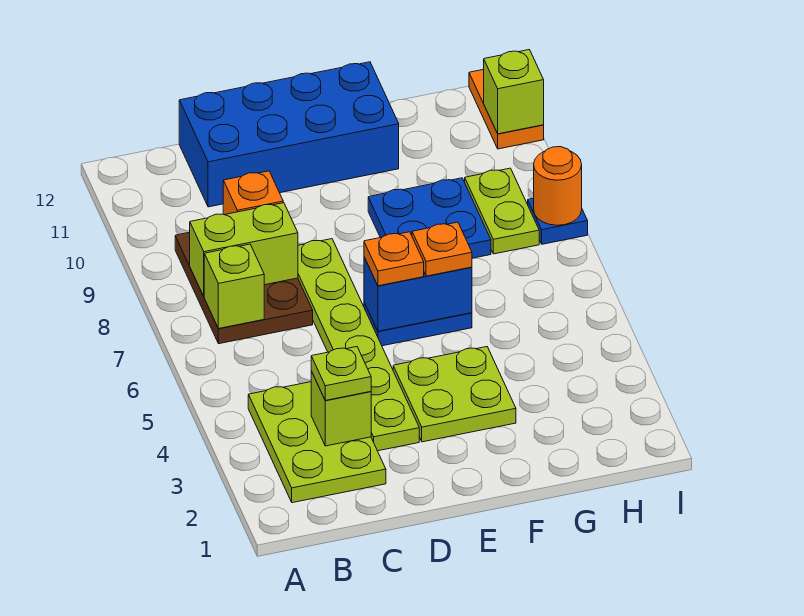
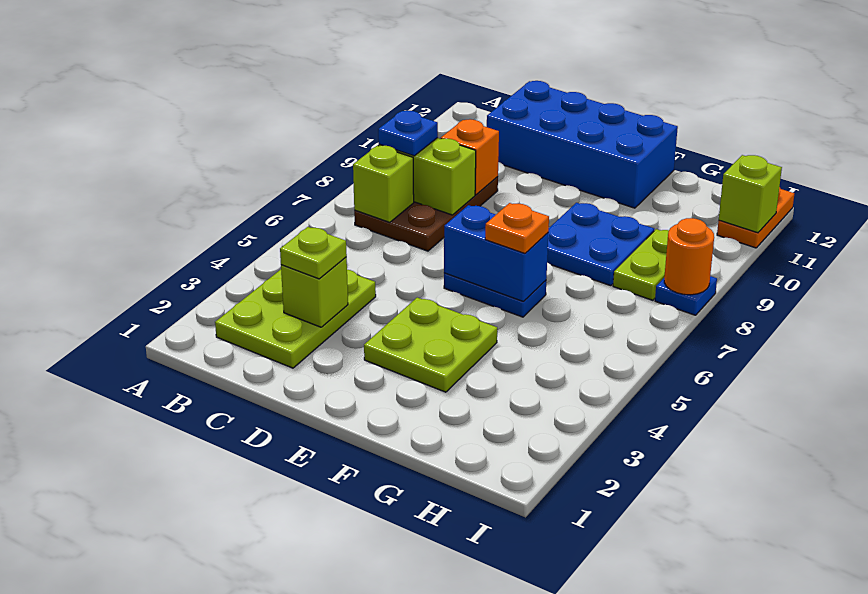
none -> blue plate B8 level 3
lime plate D3:D8 level 1 -> none
orange plate E6 level 3 -> none

